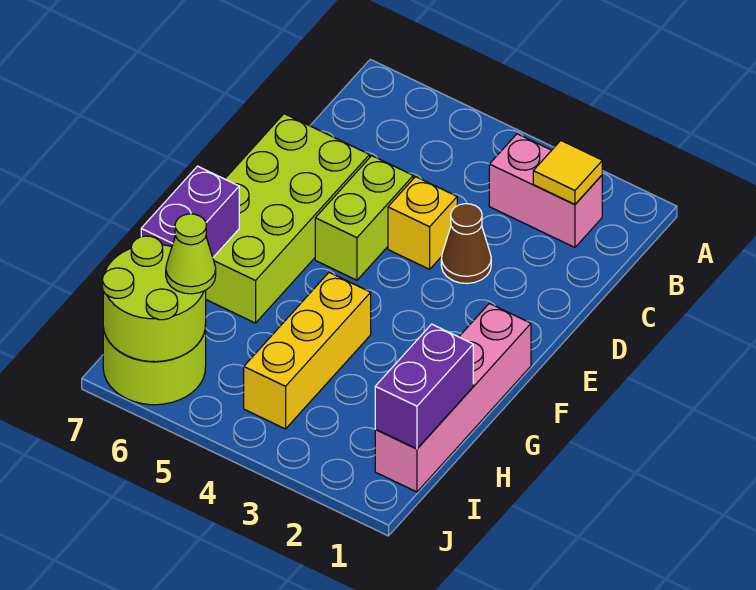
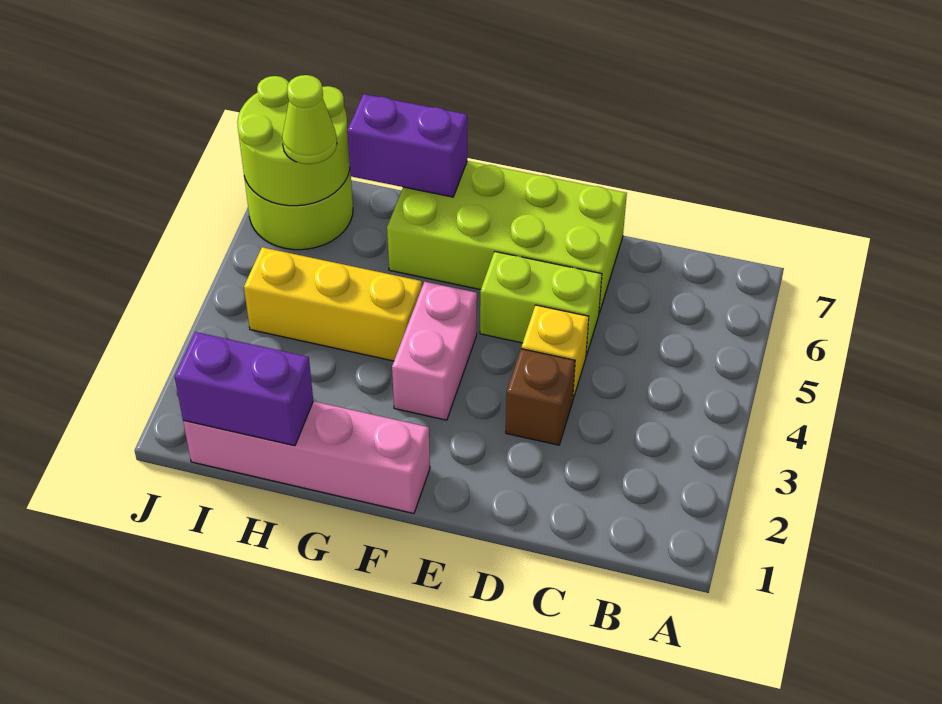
pink brick B2:B3 level 1 -> pink brick F3:F4 level 1
yellow tile B2 level 2 -> none
brown cone D3 level 1 -> brown brick D3 level 1

